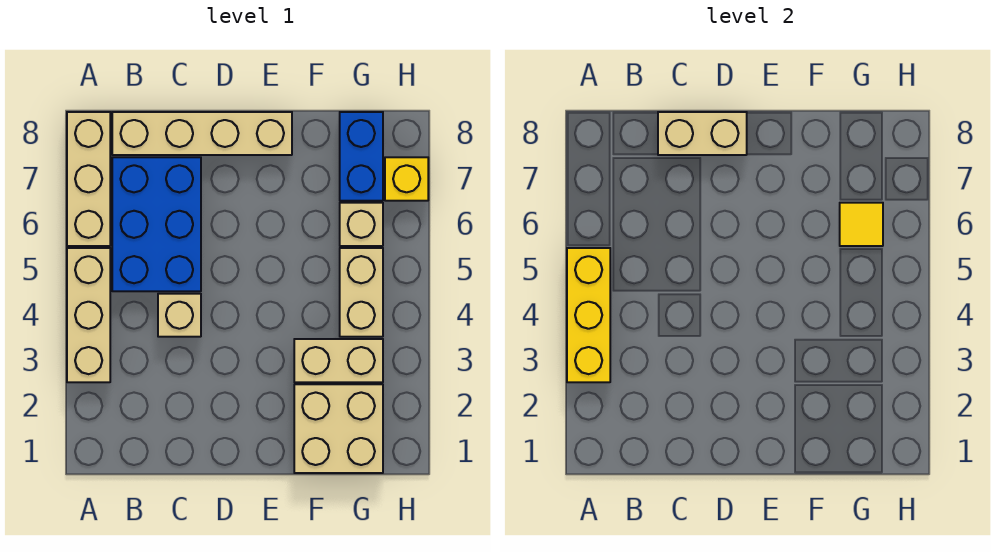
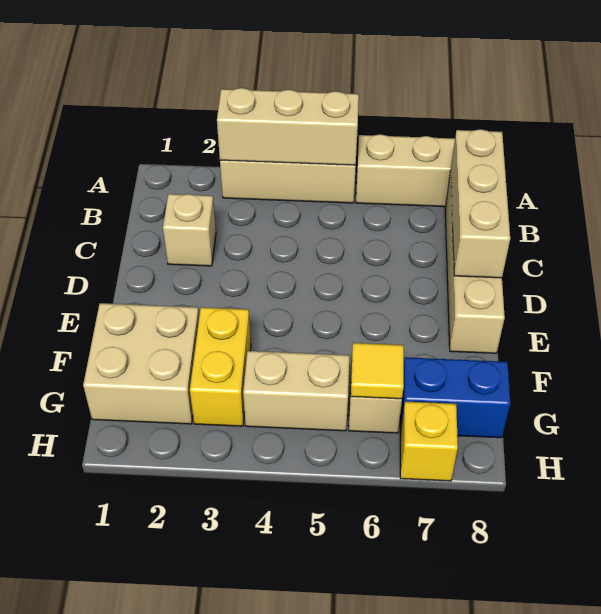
yellow brick A3:A5 level 2 -> tan brick A3:A5 level 2
blue brick B5:C7 level 1 -> none
tan brick C4 level 1 -> tan brick C2 level 1
tan brick C8:D8 level 2 -> tan brick B8:D8 level 2
tan brick F3:G3 level 1 -> yellow brick F3:G3 level 1

